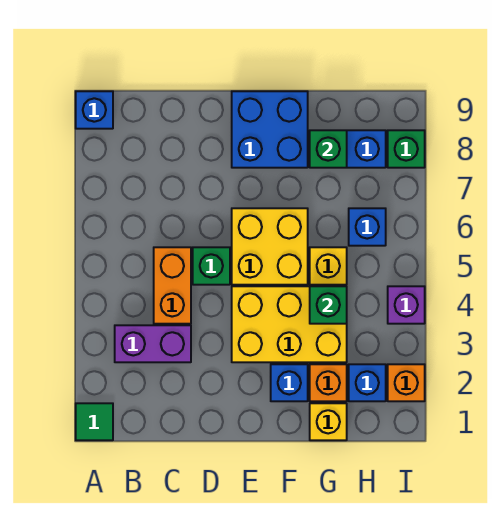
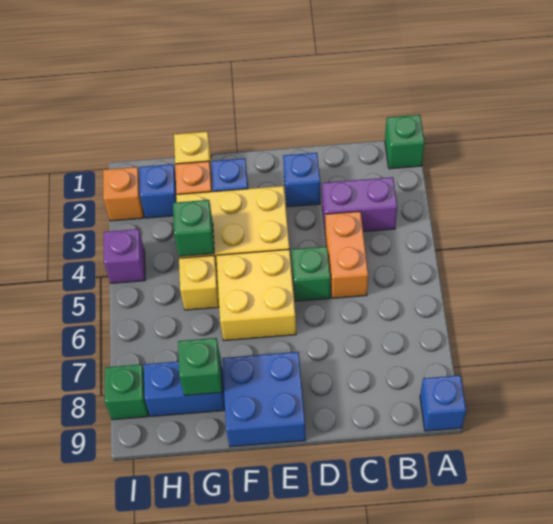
green tile A1 level 1 -> green brick A1 level 1
blue brick H6 level 1 -> blue brick D2 level 1

